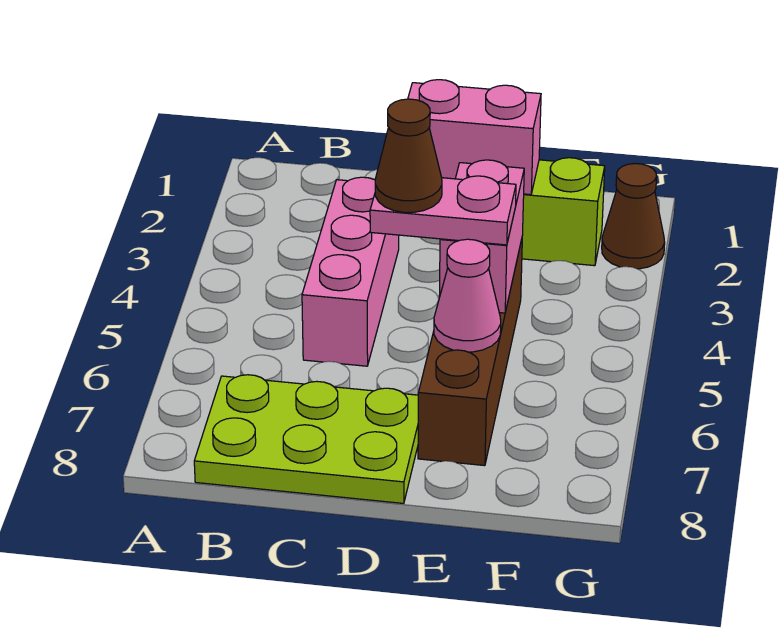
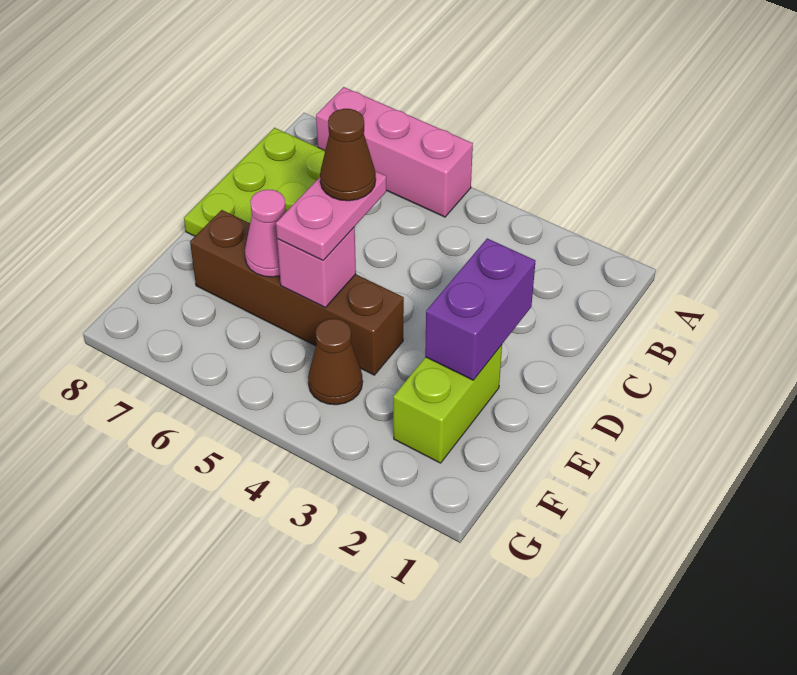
pink brick C3:C5 level 1 -> pink brick A5:A7 level 1
pink brick D2:E2 level 2 -> purple brick D2:E2 level 2
pink brick E4:E5 level 2 -> pink brick E5 level 2
brown cone G2 level 1 -> brown cone F4 level 1

